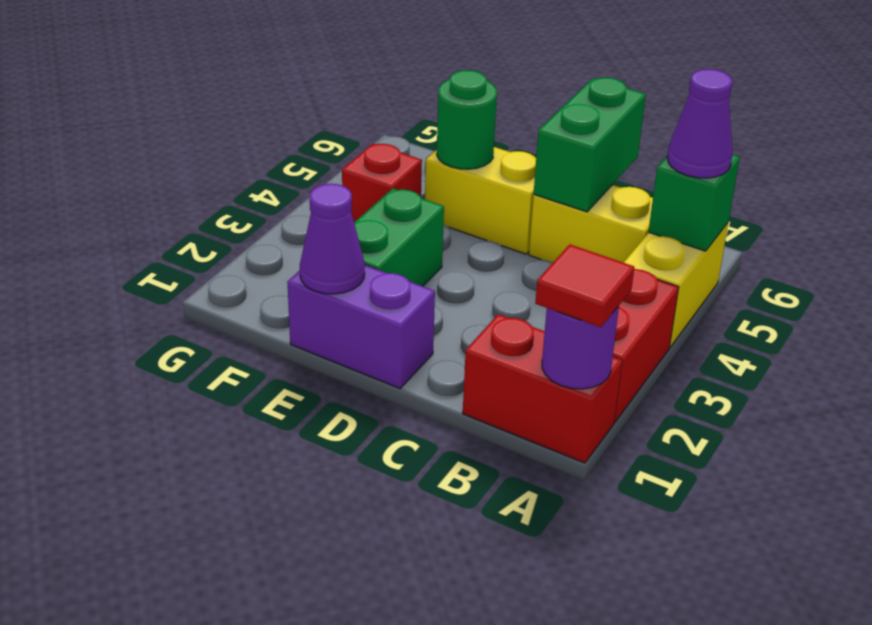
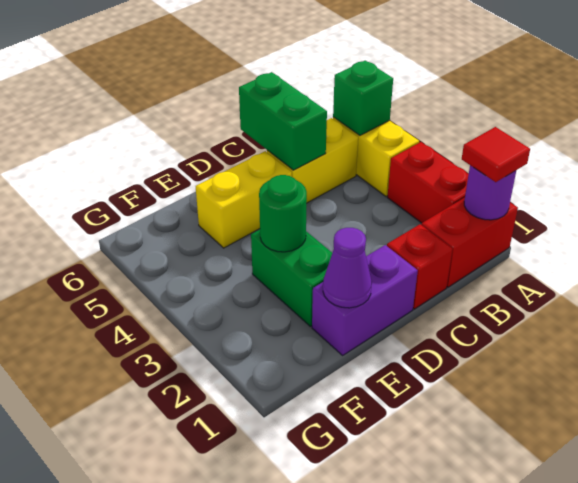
purple cone A5 level 3 -> none
green round brick E5 level 2 -> green round brick E3 level 2
red brick F4 level 1 -> red brick C1 level 1

